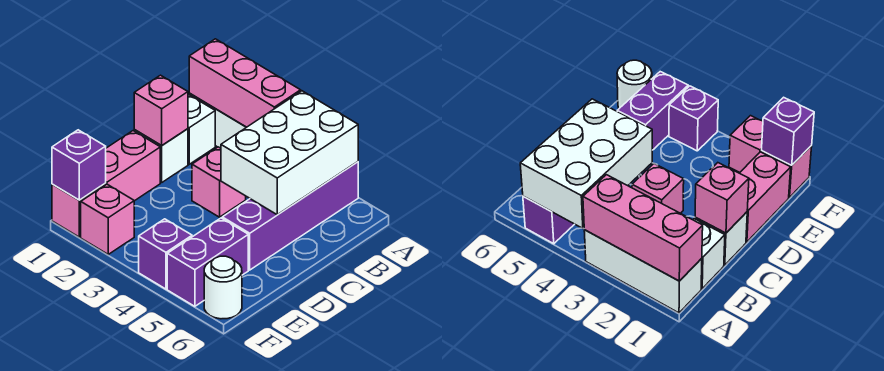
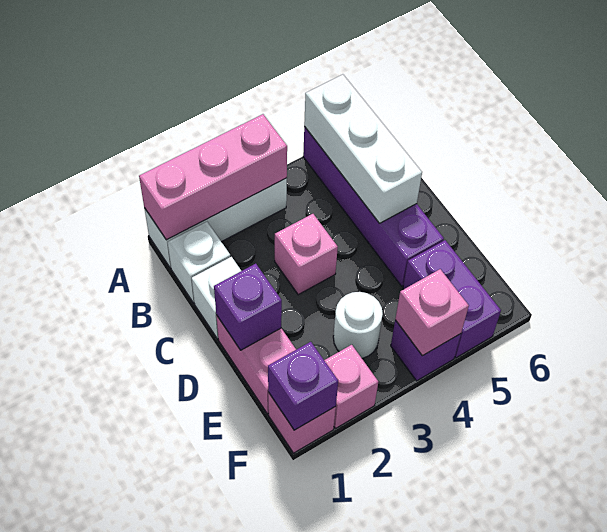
white brick A4:C5 level 2 -> white brick A5:C5 level 2
pink brick C1 level 2 -> pink brick F4 level 2
none -> purple brick D1 level 2
white round brick F6 level 1 -> white round brick E3 level 1

